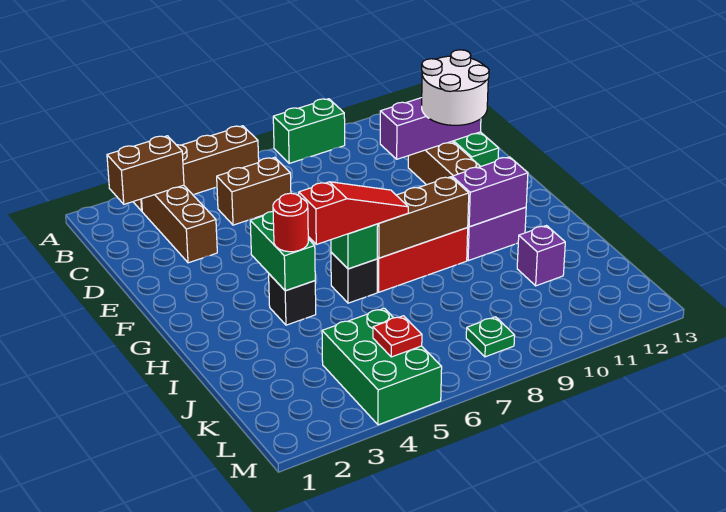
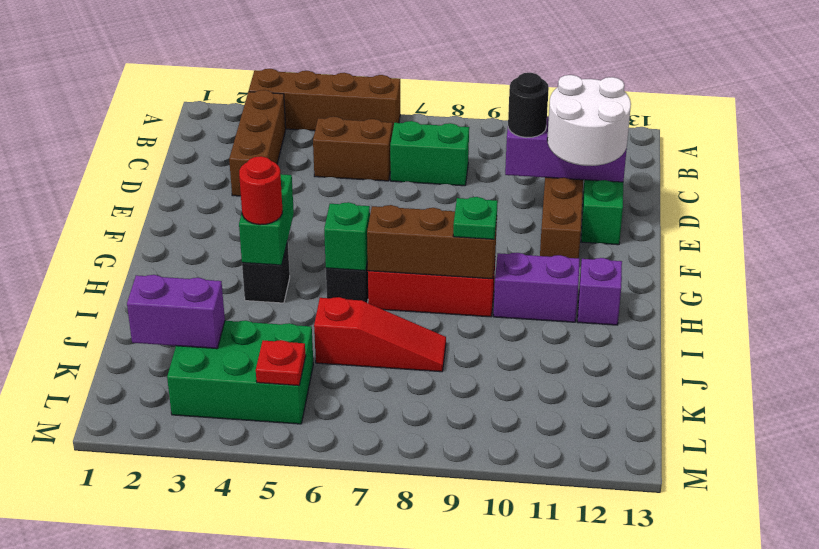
green brick A8:A9 level 1 -> green brick C7:C8 level 1
brown brick B2:B3 level 2 -> none
none -> black round brick D10 level 3
red slope H5:H7 level 3 top 5 -> red slope J6:J8 level 1 top 6
purple brick H10:H11 level 2 -> purple brick K2:K3 level 2
purple brick J11 level 1 -> purple brick H12 level 1
green brick K4:M5 level 1 -> green brick K3:L5 level 1
green plate L8 level 1 -> green plate H9 level 3

